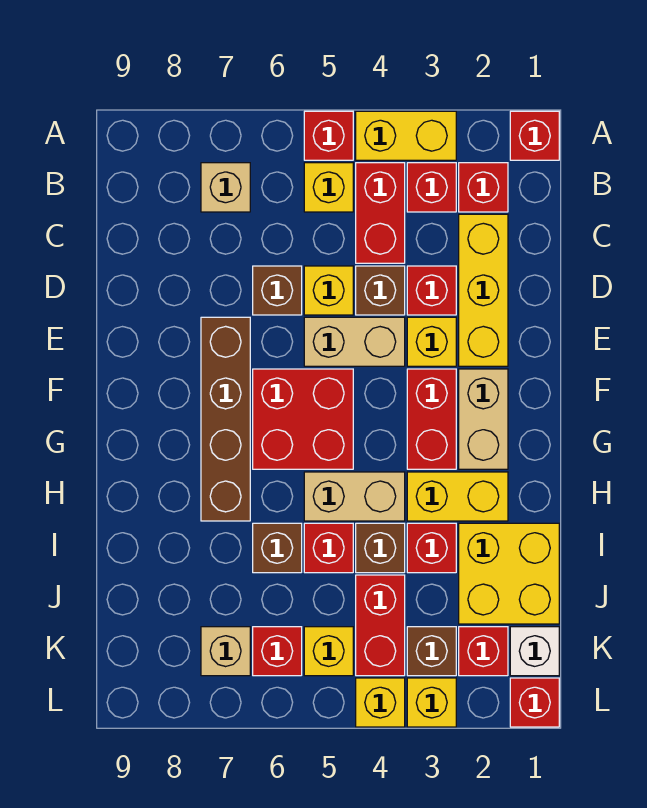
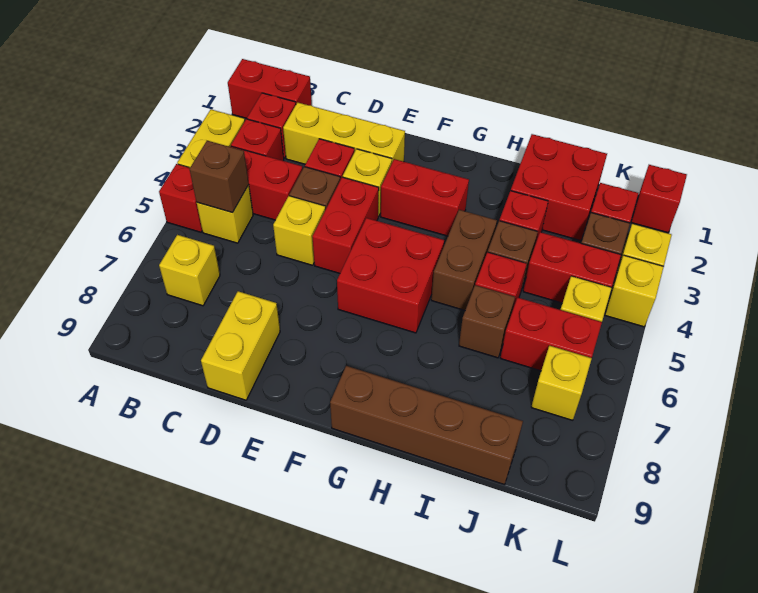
red brick A1 level 1 -> red brick A1:B1 level 1
tan brick B7 level 1 -> yellow brick B7 level 1
brown brick D6 level 1 -> brown brick B5 level 2
tan brick E4:E5 level 1 -> red brick E4:E5 level 1
brown brick E7:H7 level 1 -> brown brick G9:J9 level 1
tan brick F2:G2 level 1 -> none
yellow brick H2:H3 level 1 -> yellow brick D8:D9 level 1
tan brick H4:H5 level 1 -> brown brick H4:H5 level 1
yellow brick I1:J2 level 1 -> red brick I1:J2 level 1
white brick K1 level 1 -> none
red brick K6 level 1 -> red brick J6:K6 level 1
tan brick K7 level 1 -> yellow brick K7 level 1

